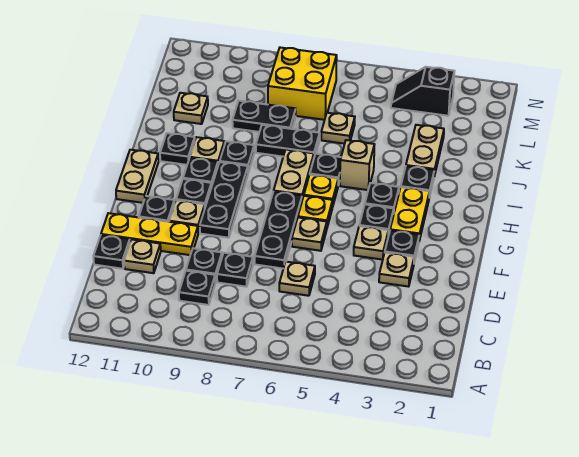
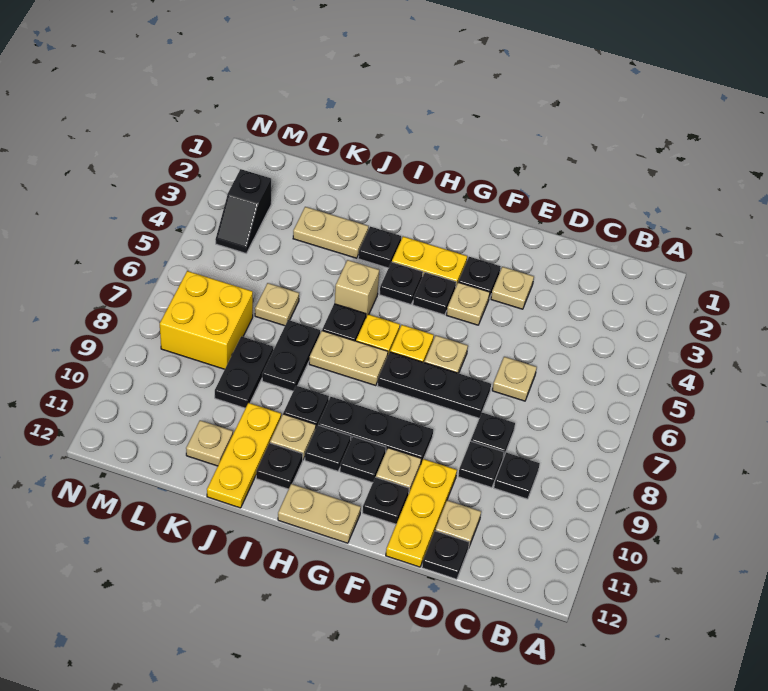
none -> yellow plate J10:J12 level 1

